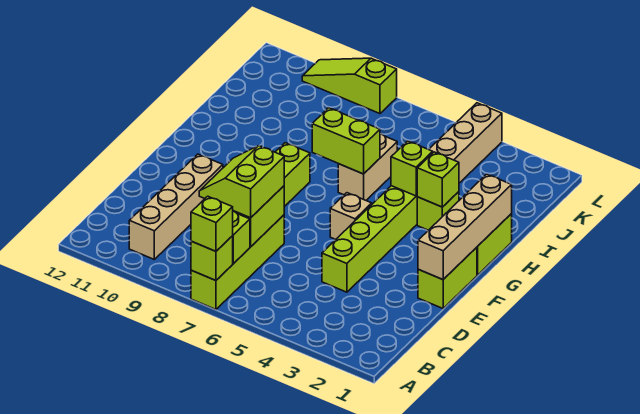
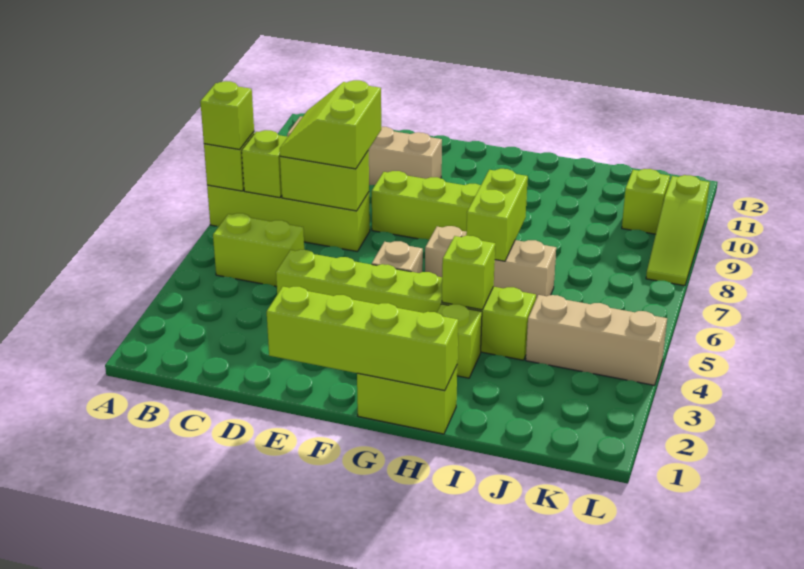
lime slope C7:D8 level 3 top 7 -> lime slope C7:D8 level 3 top D
lime brick E1:F1 level 1 -> lime brick B5:C5 level 1
tan brick E1:H1 level 2 -> lime brick E1:H1 level 2
lime brick H3 level 2 -> lime brick K10 level 1
tan brick H6:I6 level 1 -> tan brick G6:I6 level 1
lime slope L8:L10 level 1 top 8 -> lime slope L8:L10 level 1 top 10

